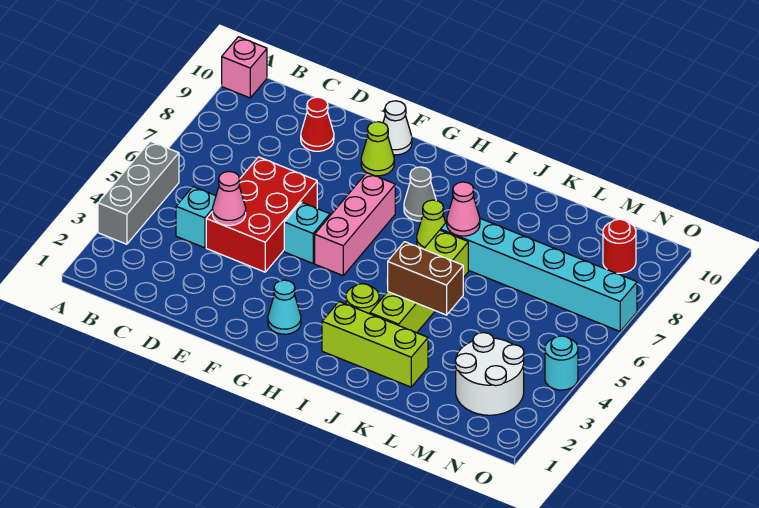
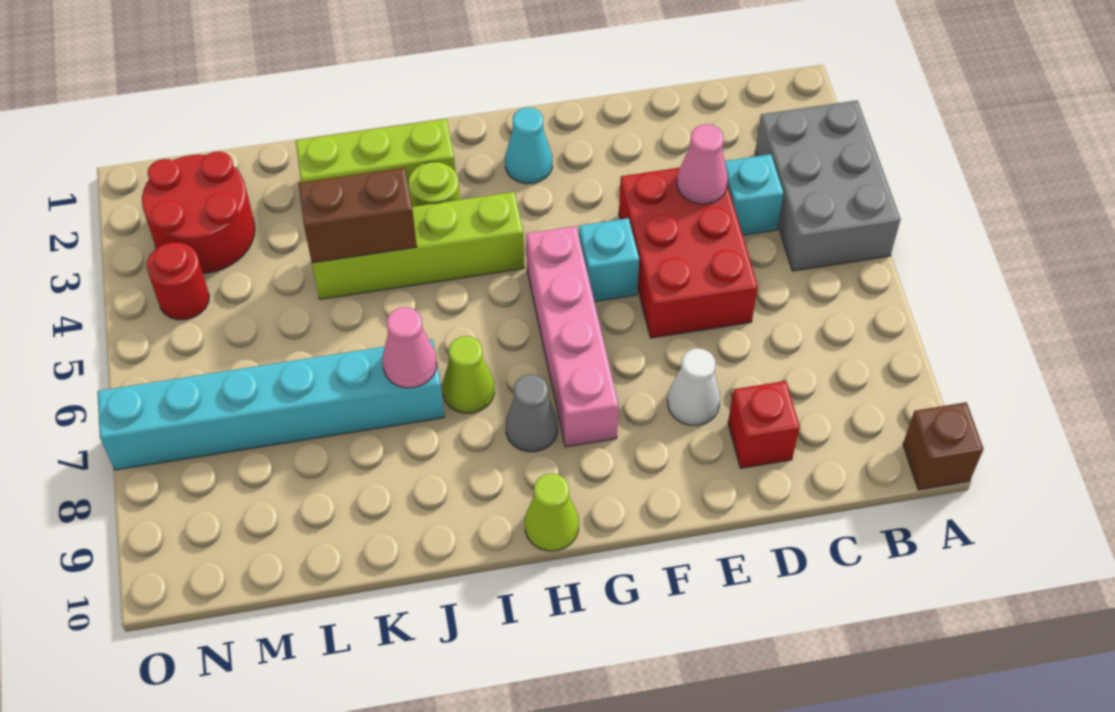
grey brick A3:A5 level 1 -> grey brick A3:B5 level 1
pink brick A10 level 1 -> brown brick A10 level 1
red cone D9 level 1 -> red brick D9 level 1
lime cone F9 level 1 -> lime cone H10 level 1
white cone F10 level 1 -> white cone E8 level 1
pink brick G5:G7 level 1 -> pink brick G5:G8 level 1
lime brick J3:J6 level 1 -> lime brick H4:K4 level 1
white round brick M2:N3 level 1 -> red round brick M2:N3 level 1
red round brick N9 level 1 -> red round brick N4 level 1
cyan round brick O4 level 1 -> none

